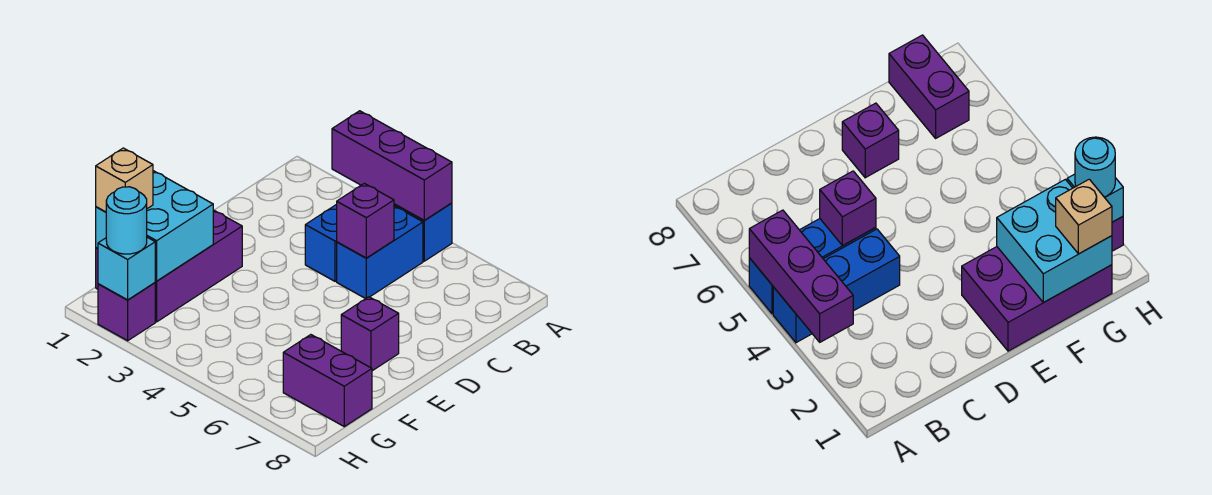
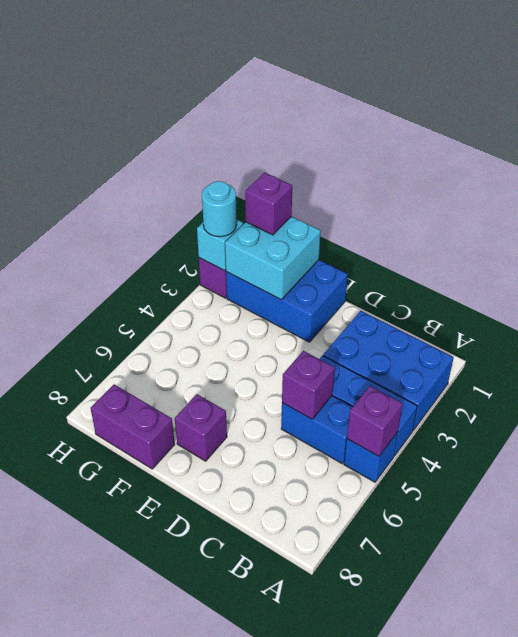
none -> blue brick A2:C3 level 1
purple brick A3:A5 level 2 -> purple brick A5 level 2
purple brick E1:G2 level 1 -> blue brick E1:G2 level 1
tan brick G1 level 3 -> purple brick G1 level 3
purple brick G7:G8 level 1 -> purple brick F8:G8 level 1

